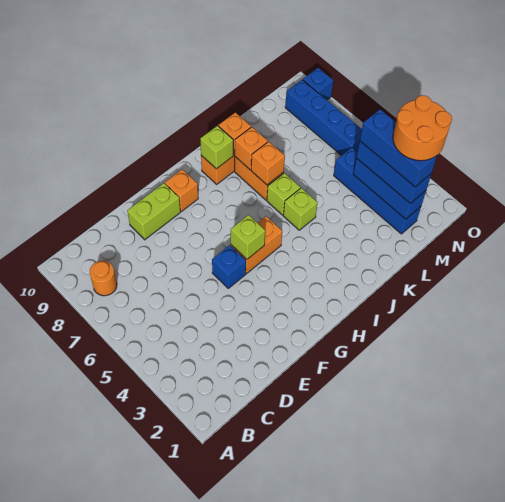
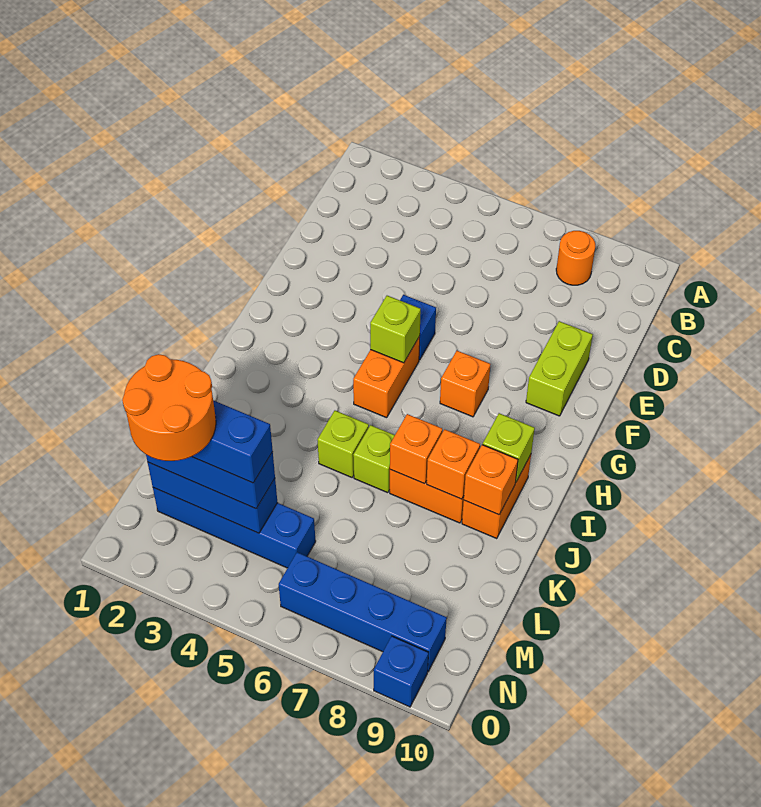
orange brick G9 level 1 -> orange brick G7 level 1

